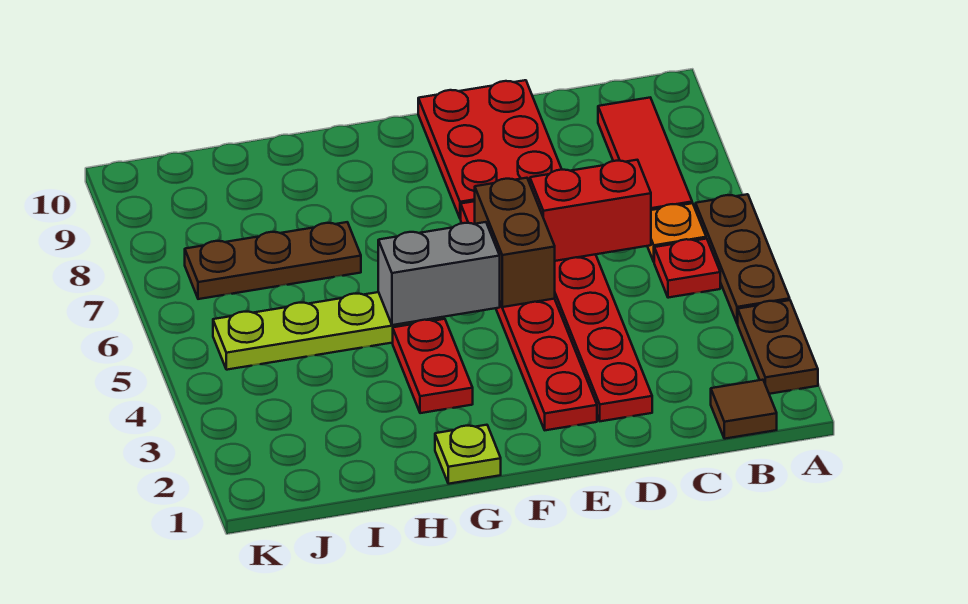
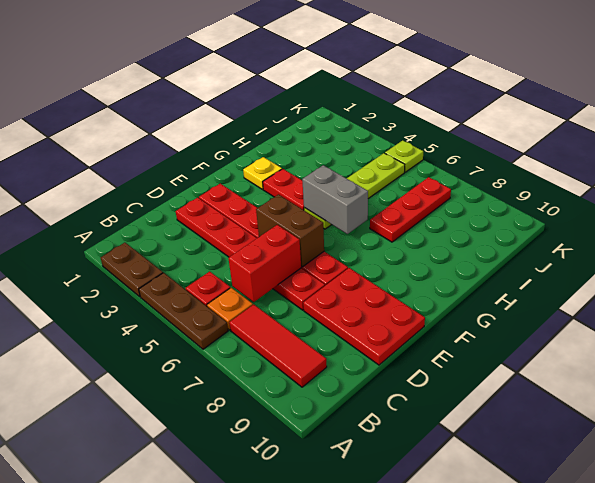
brown tile B1 level 1 -> none
grey brick F5:G5 level 2 -> grey brick G5:G6 level 2
lime plate G1 level 1 -> lime plate K5 level 1
none -> yellow plate G2 level 1
brown plate H7:J7 level 1 -> red plate H7:J7 level 1

